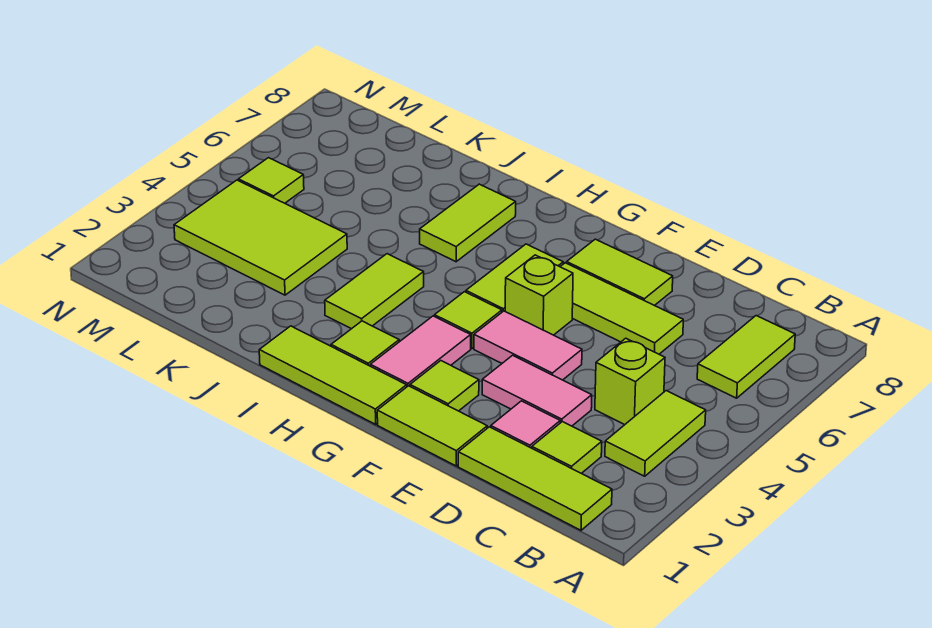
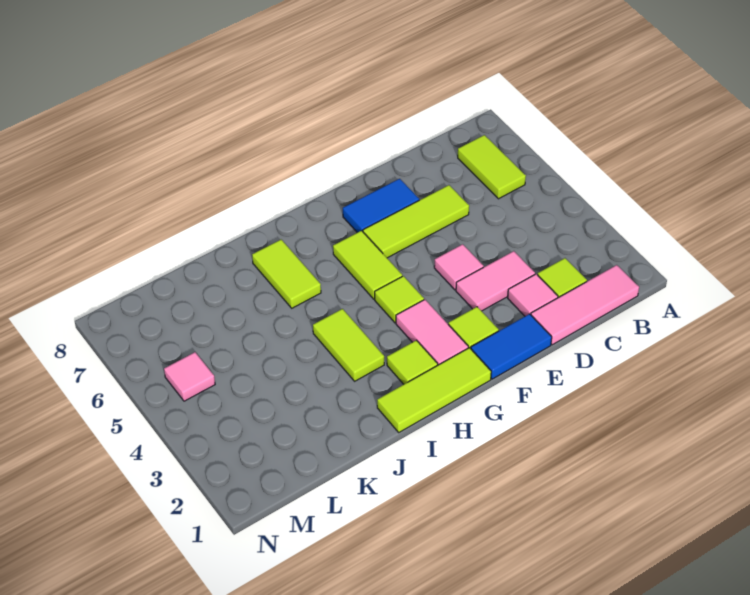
lime tile B1:D1 level 1 -> pink tile B1:D1 level 1
lime tile B3:B4 level 1 -> none
lime brick C4 level 1 -> none
lime tile E1:F1 level 1 -> blue tile E1:F1 level 1
pink tile E4:F4 level 1 -> pink tile E4 level 1
lime tile E7:F7 level 1 -> blue tile E7:F7 level 1
lime brick F5 level 1 -> none
lime tile K3:M4 level 1 -> none
lime tile M5 level 1 -> pink tile M5 level 1

